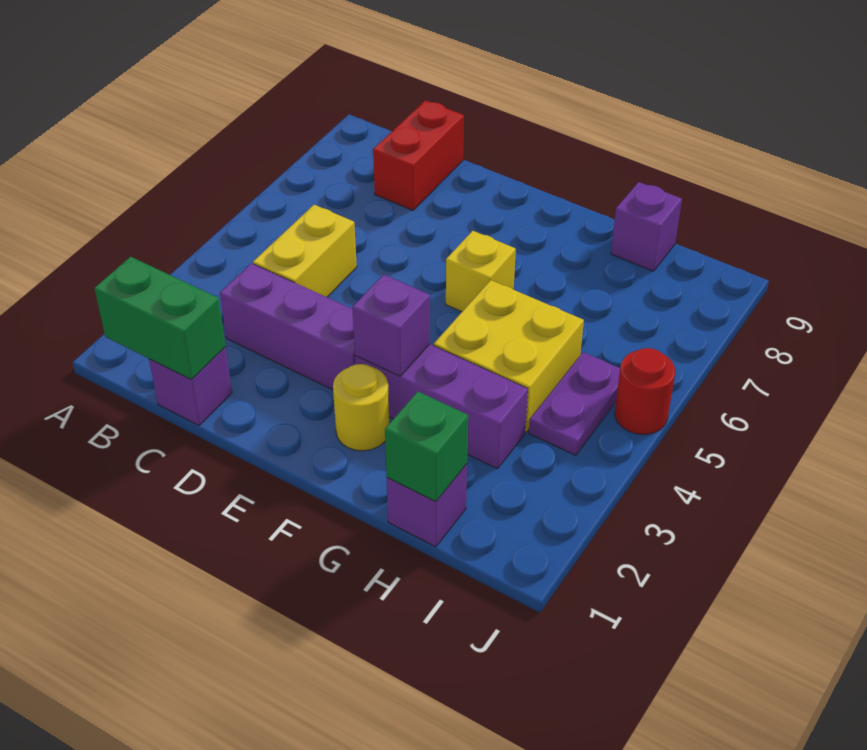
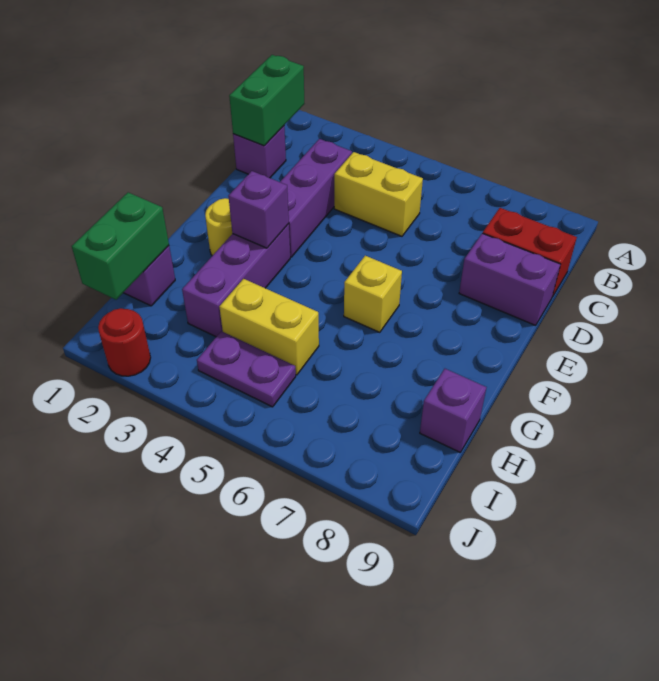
none -> purple brick D8:D9 level 1
yellow brick G4:H5 level 1 -> yellow brick H4:H5 level 1
green brick H1 level 2 -> green brick H1:I1 level 2
red round brick J5 level 1 -> red round brick J2 level 1

